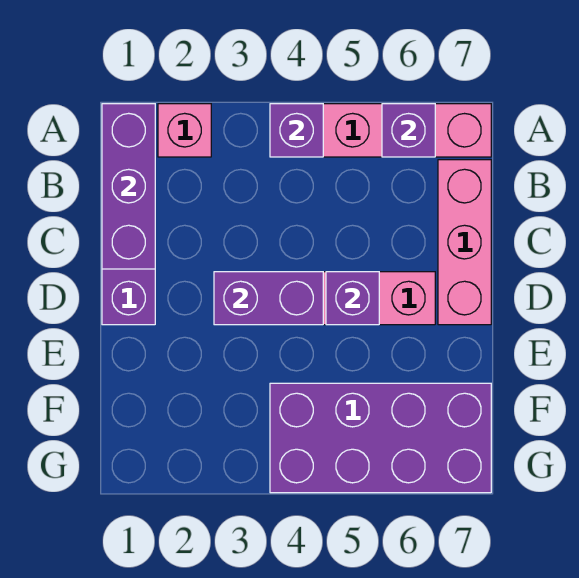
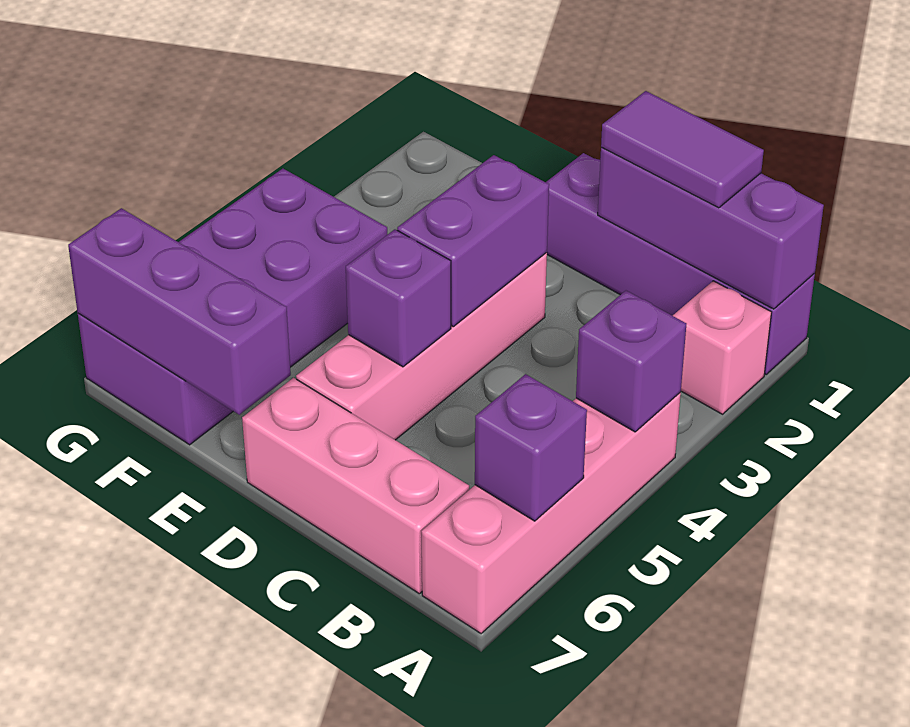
none -> purple tile B1:C1 level 3
none -> purple brick E7:G7 level 2

